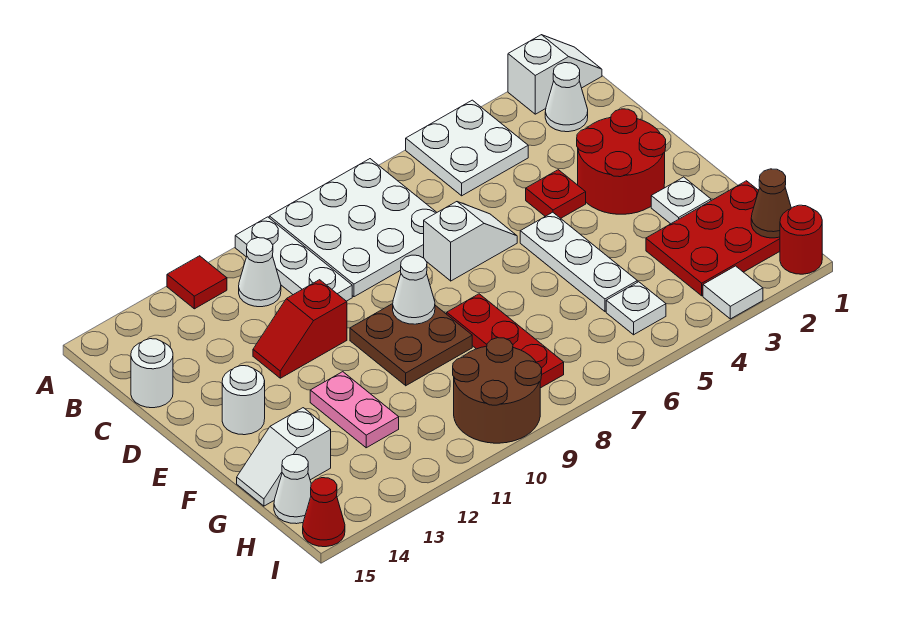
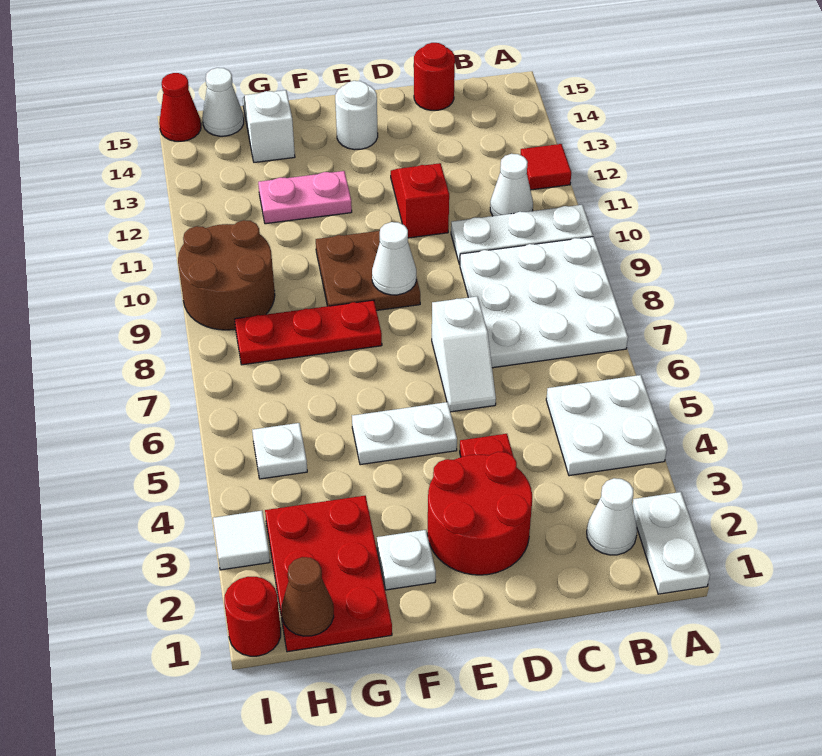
white slope A1:A2 level 1 top 2 -> white plate A1:A2 level 1
white round brick C15 level 1 -> red round brick C15 level 1
white plate E5:G5 level 1 -> white plate E5:F5 level 1

